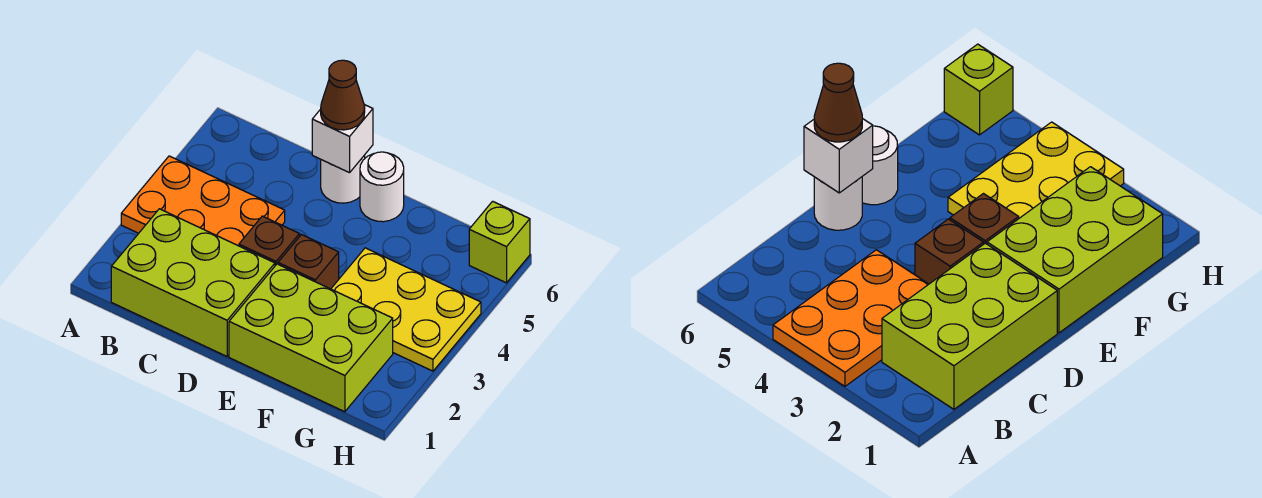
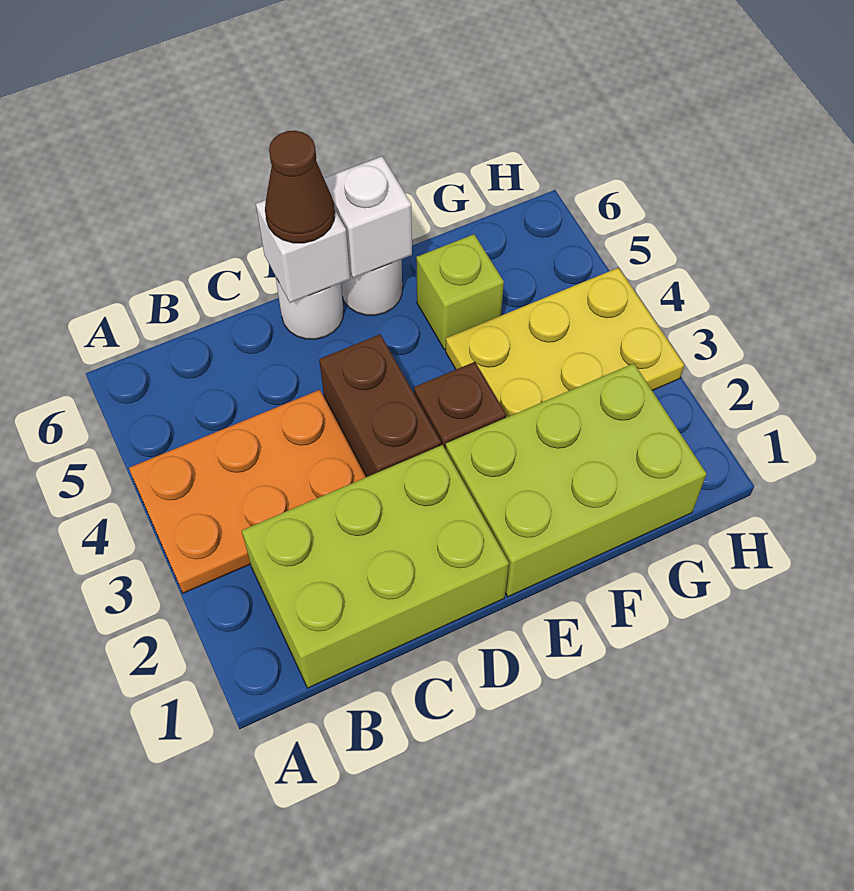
brown brick D3 level 1 -> brown brick D3:D4 level 1
none -> white brick E6 level 2
lime brick H6 level 1 -> lime brick F5 level 1

